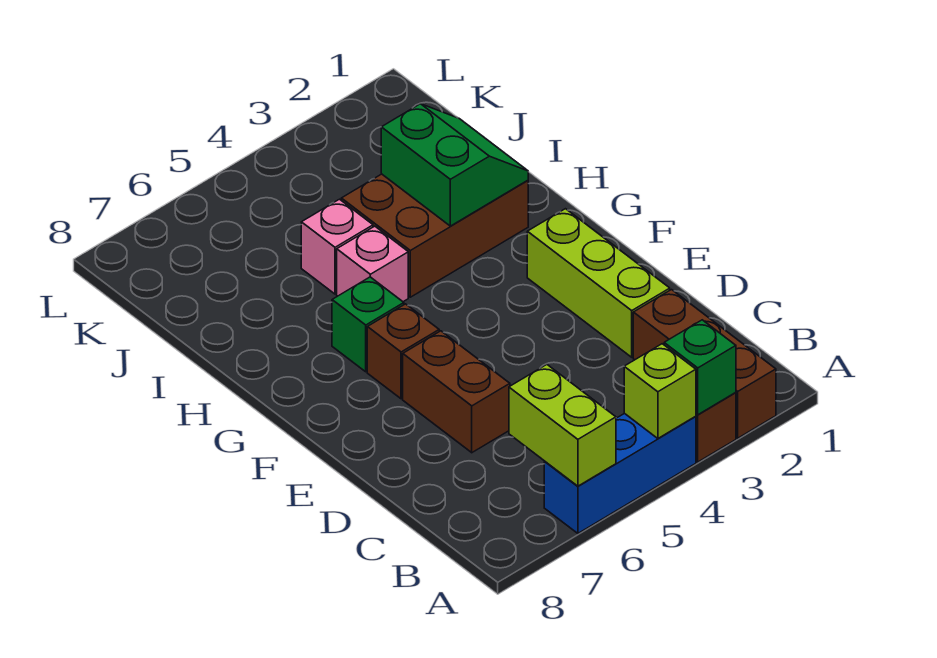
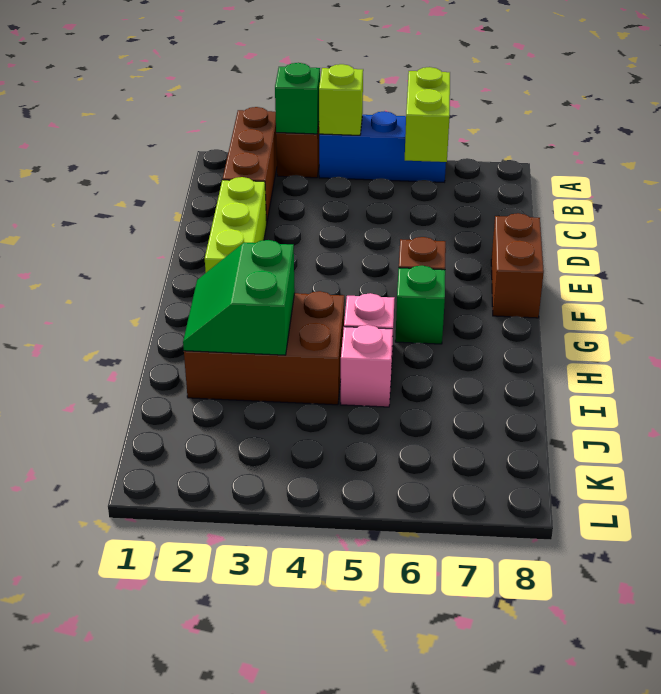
brown brick D6:E6 level 1 -> brown brick E8:F8 level 1

